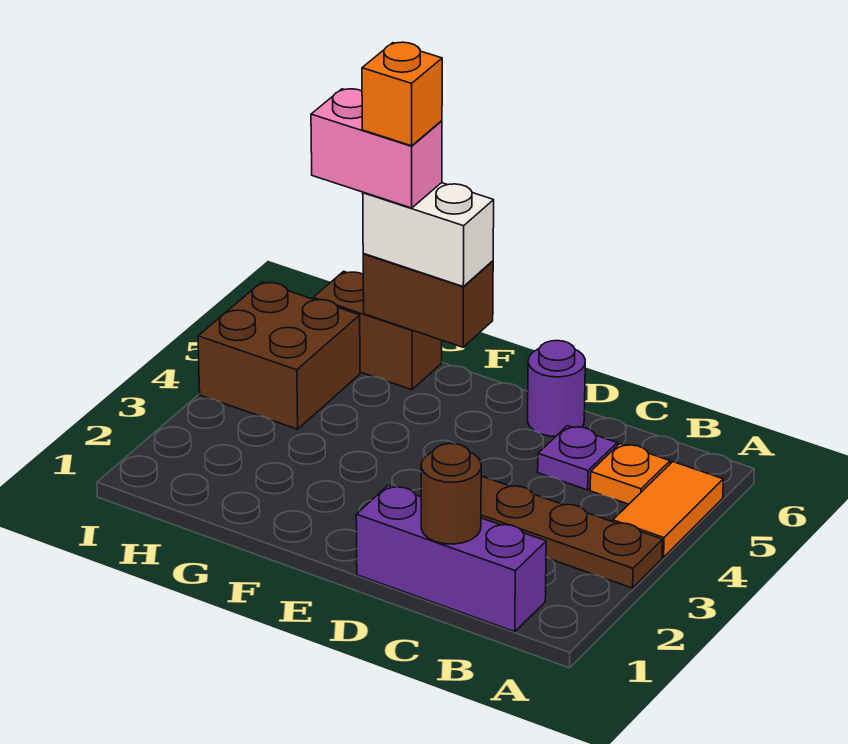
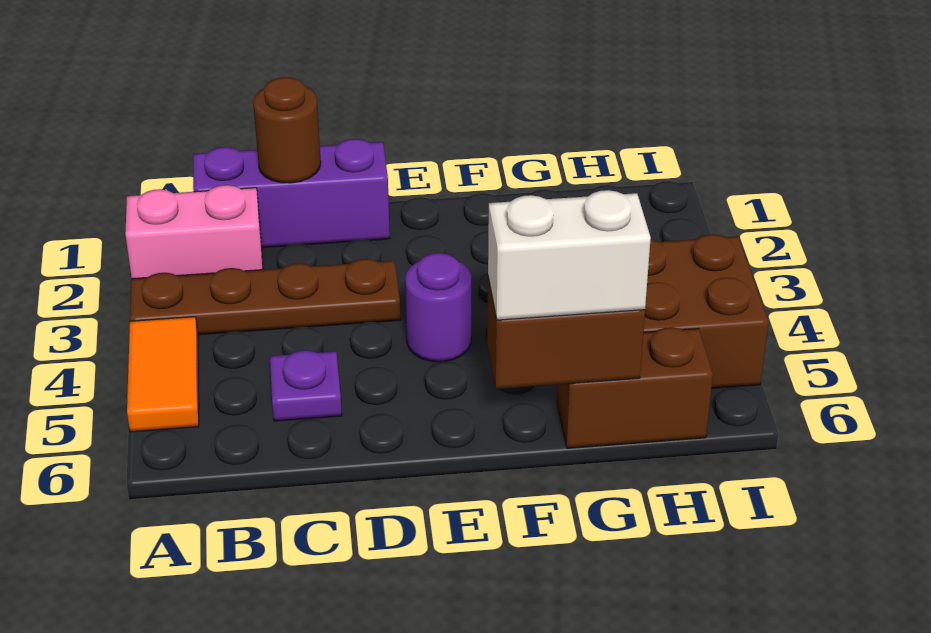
orange plate B5 level 1 -> none
purple round brick D6 level 1 -> purple round brick E4 level 1
pink brick G6:H6 level 4 -> pink brick A2:B2 level 1
orange brick G6 level 5 -> none

